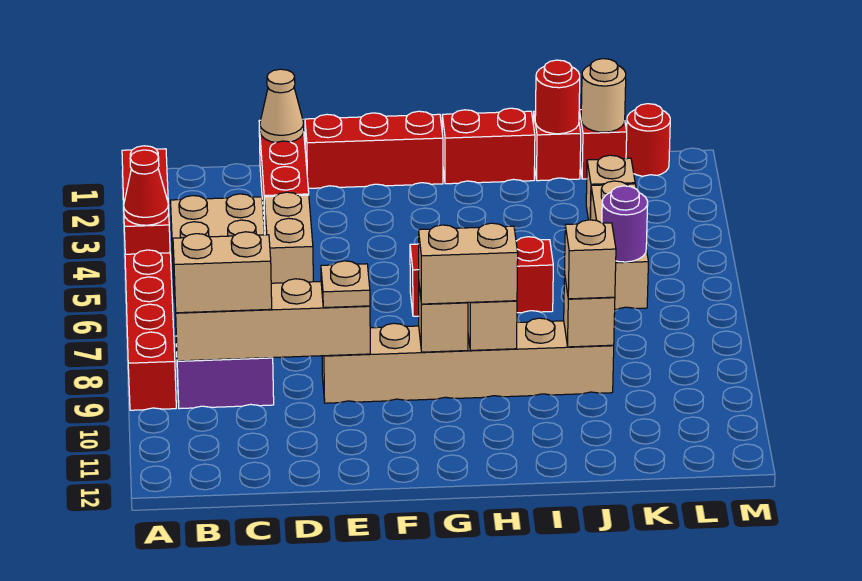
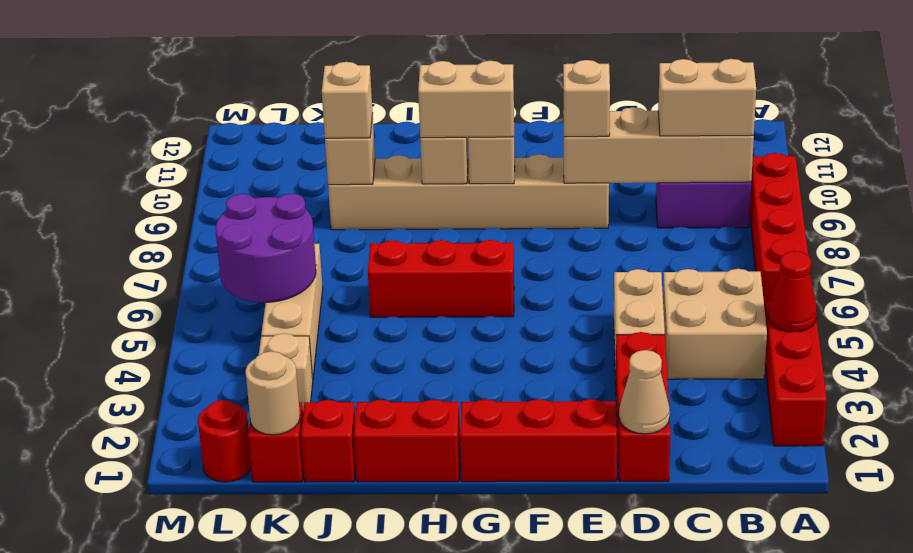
tan plate E9 level 3 -> tan brick E9 level 3
red round brick J1 level 2 -> none
purple round brick K6 level 2 -> purple round brick K5:L6 level 2

